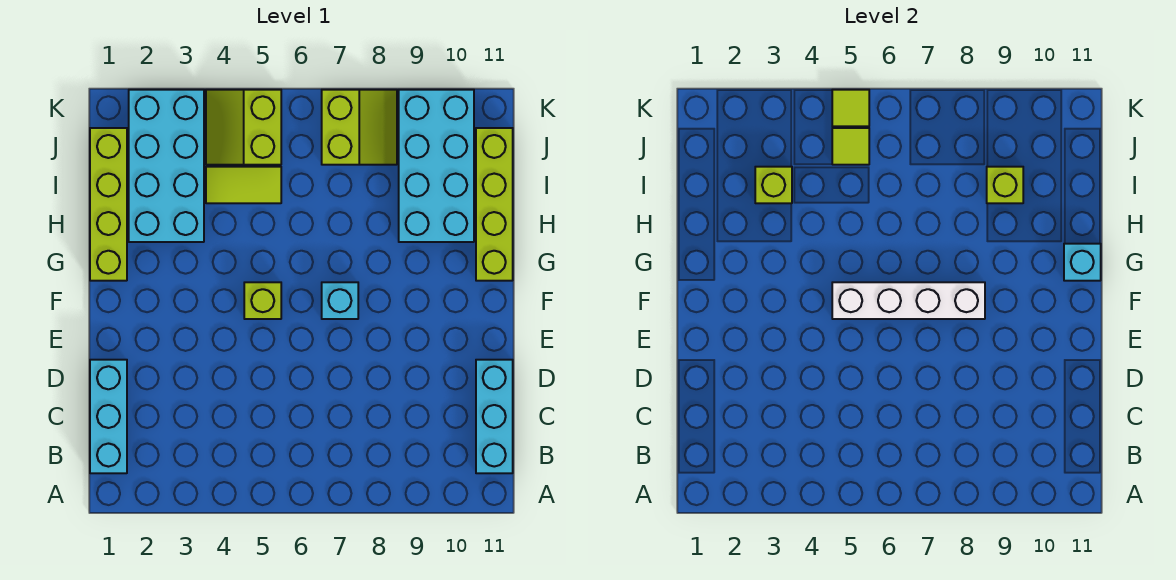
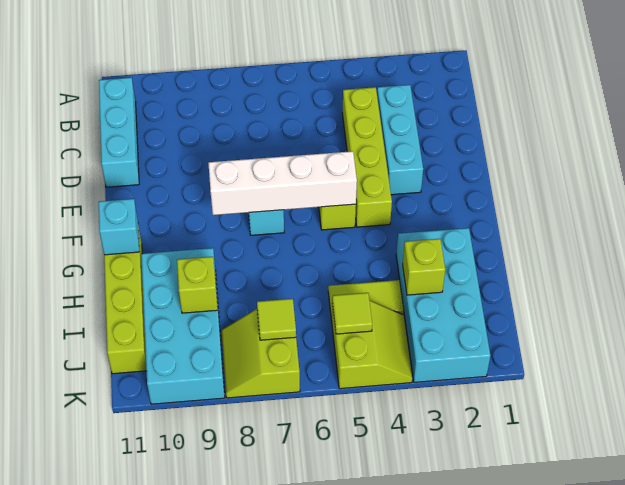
cyan brick B1:D1 level 1 -> cyan brick C3:E3 level 1
lime brick G1:J1 level 1 -> lime brick C4:F4 level 1
lime tile K5 level 2 -> lime tile J7 level 2

